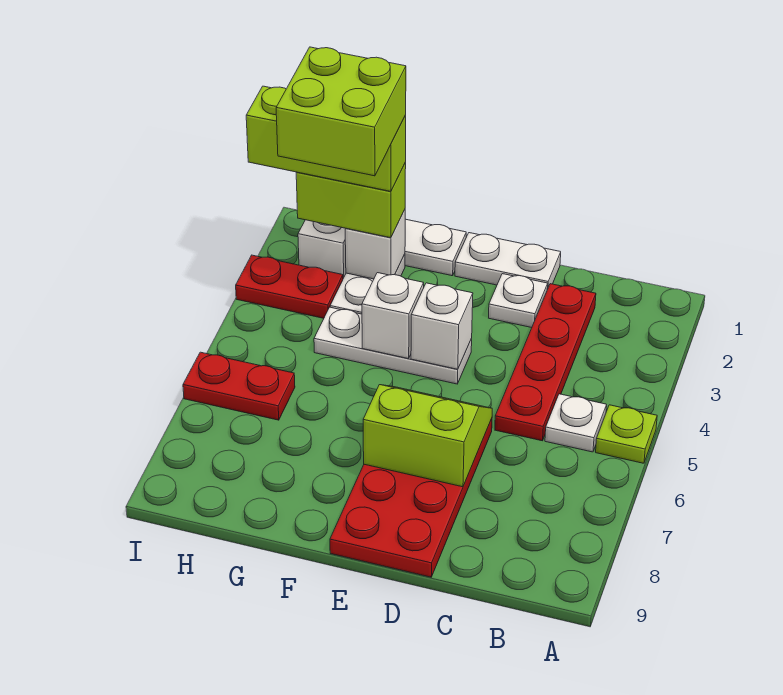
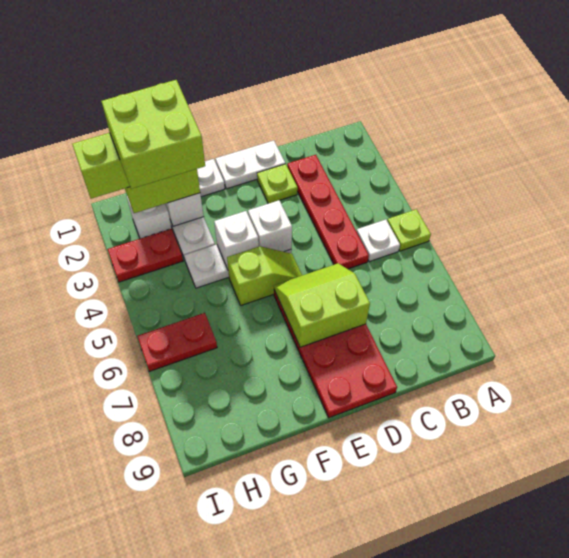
white plate D2 level 1 -> lime plate D2 level 1
none -> lime slope E5:F5 level 1 top F

